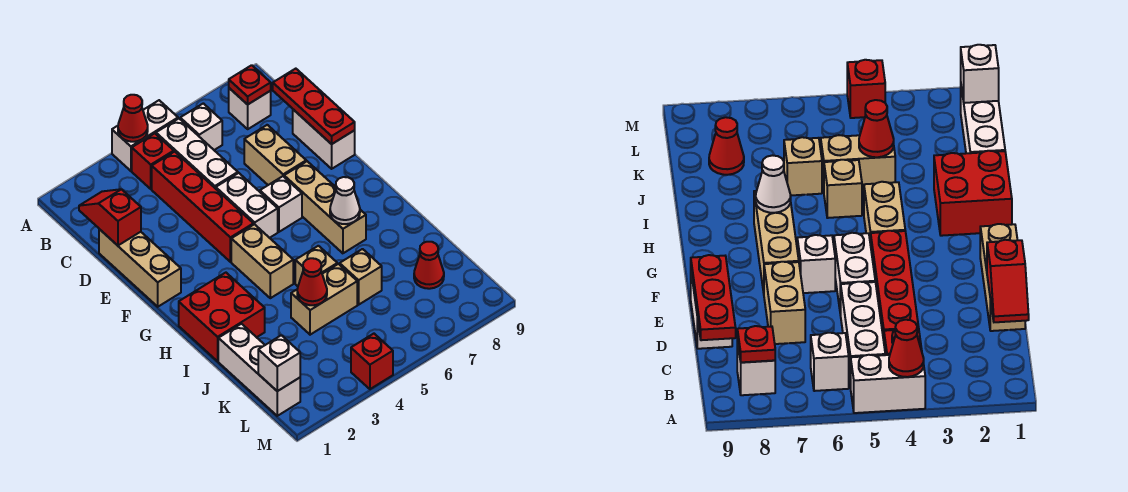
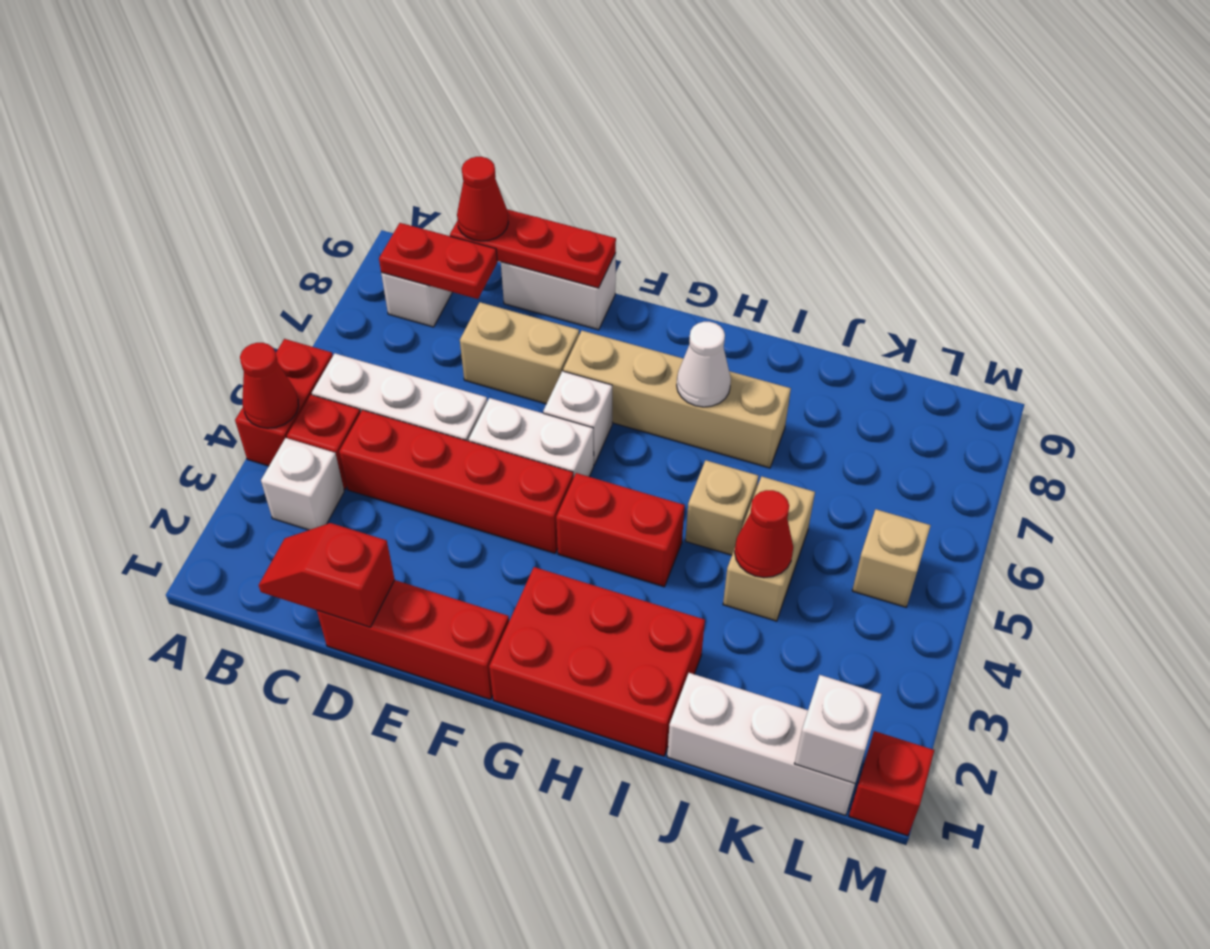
white brick A4:A5 level 1 -> red brick A4:A5 level 1
white brick B6 level 1 -> white brick B3 level 1
red plate B8 level 2 -> red plate B8:C8 level 2
tan brick D1:F1 level 1 -> red brick D1:F1 level 1
tan brick F7:H7 level 1 -> tan brick F7:I7 level 1
tan brick G4:H4 level 1 -> red brick G4:H4 level 1
red brick H1:I2 level 1 -> red brick G1:I2 level 1
tan brick J6 level 1 -> tan brick L5 level 1
red cone K8 level 1 -> red cone C9 level 3
red brick M4 level 1 -> red brick M1 level 1

